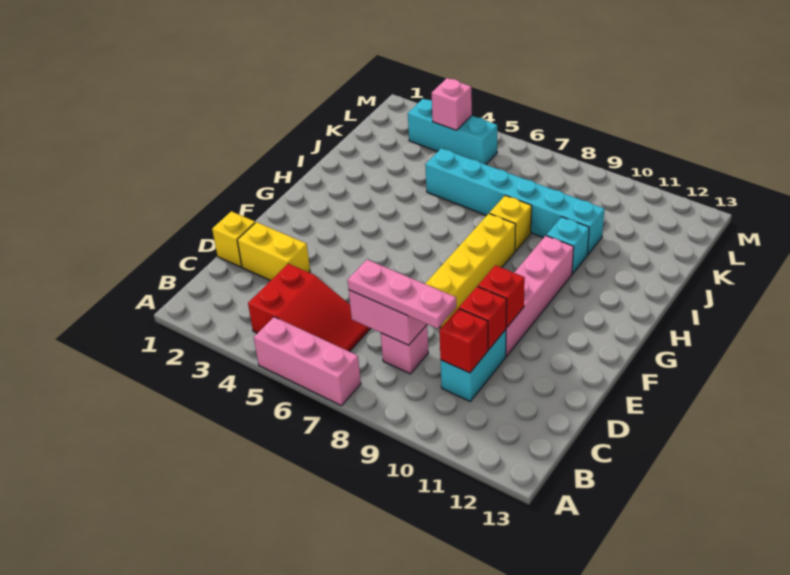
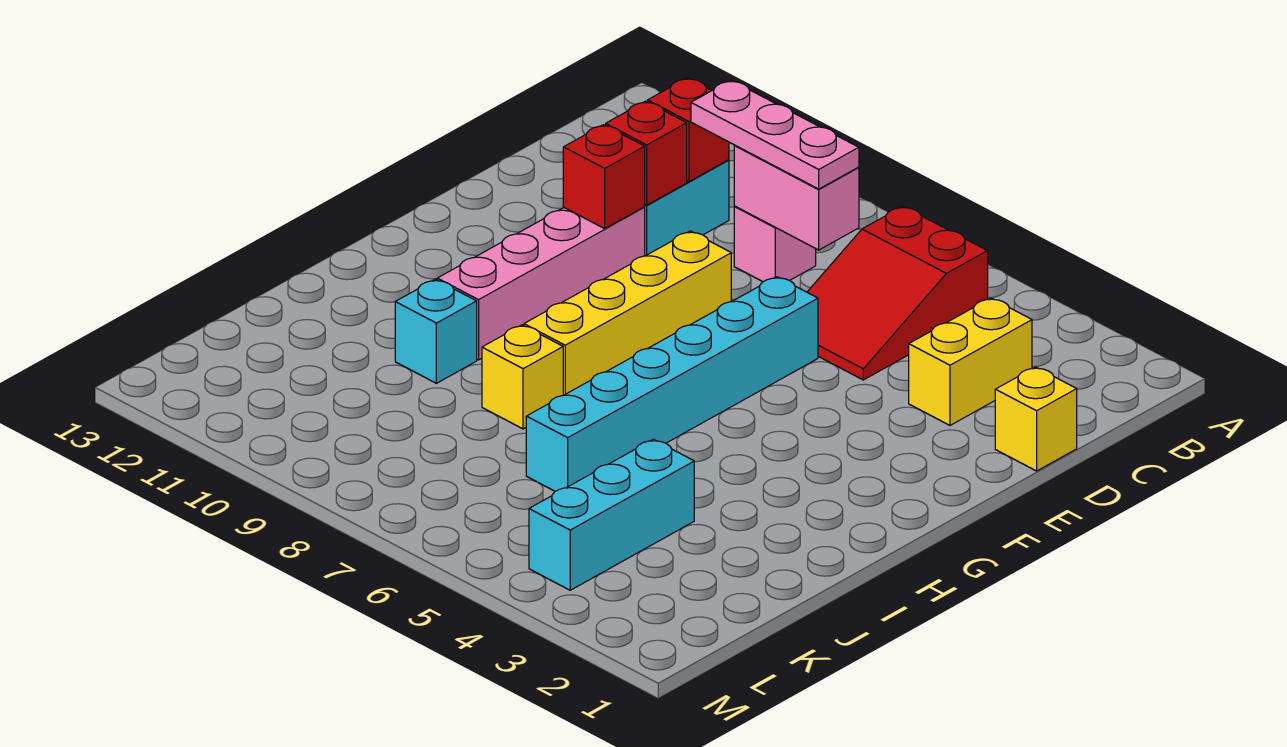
pink brick A5:A7 level 1 -> none
red slope B4:C6 level 1 top 4 -> red slope B5:D6 level 1 top B
yellow brick D2:D3 level 1 -> yellow brick C3:D3 level 1
cyan brick J5:J10 level 1 -> cyan brick E6:J6 level 1
cyan brick L3:L5 level 1 -> cyan brick J4:L4 level 1
pink brick L4 level 2 -> none

